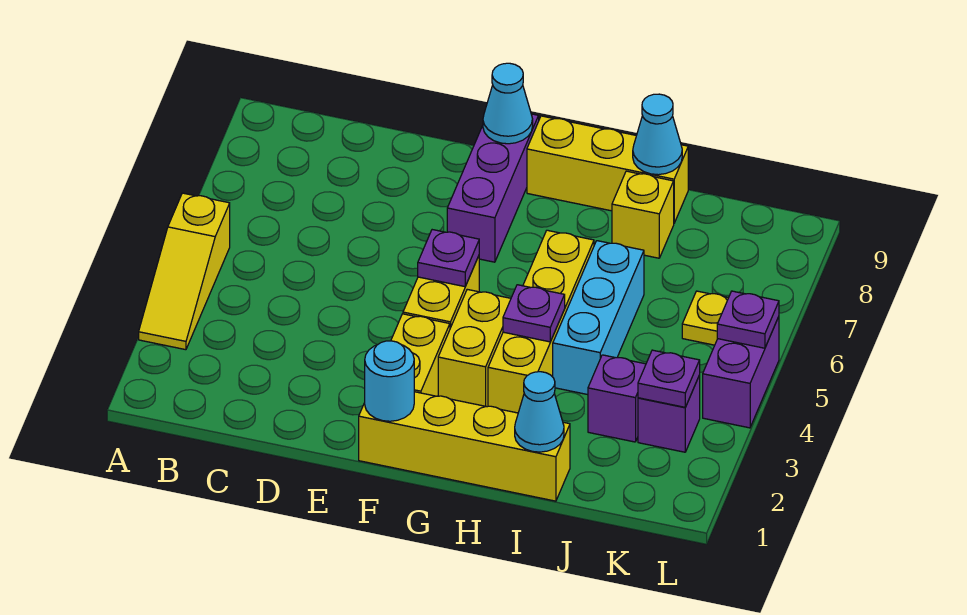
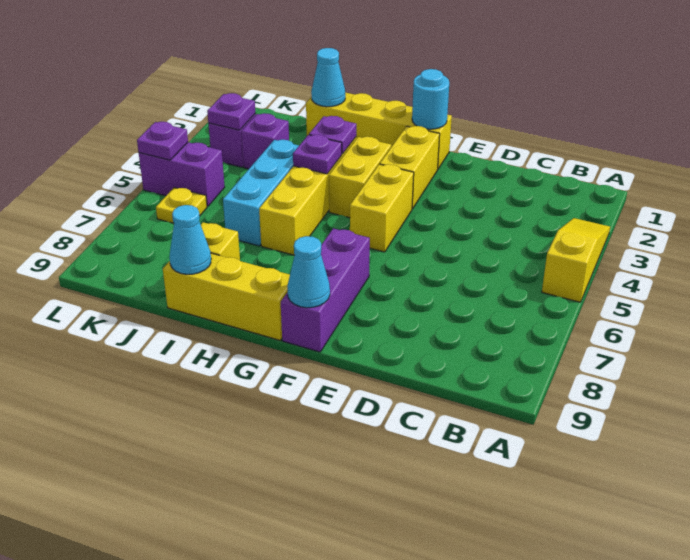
purple plate F5 level 2 -> purple plate H3 level 2
purple brick L4:L5 level 1 -> purple brick K5:L5 level 1

